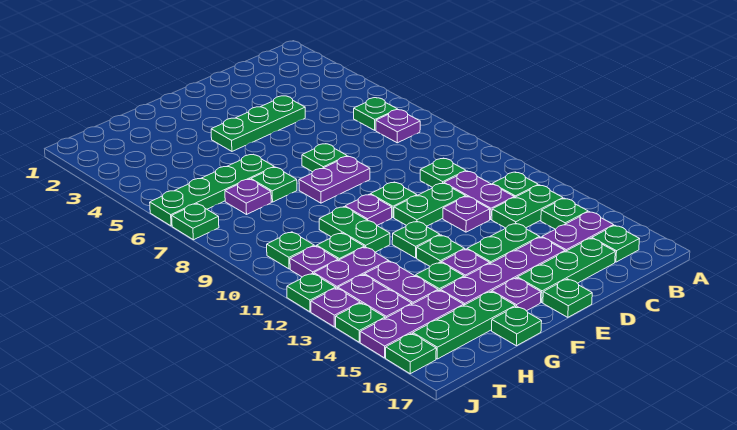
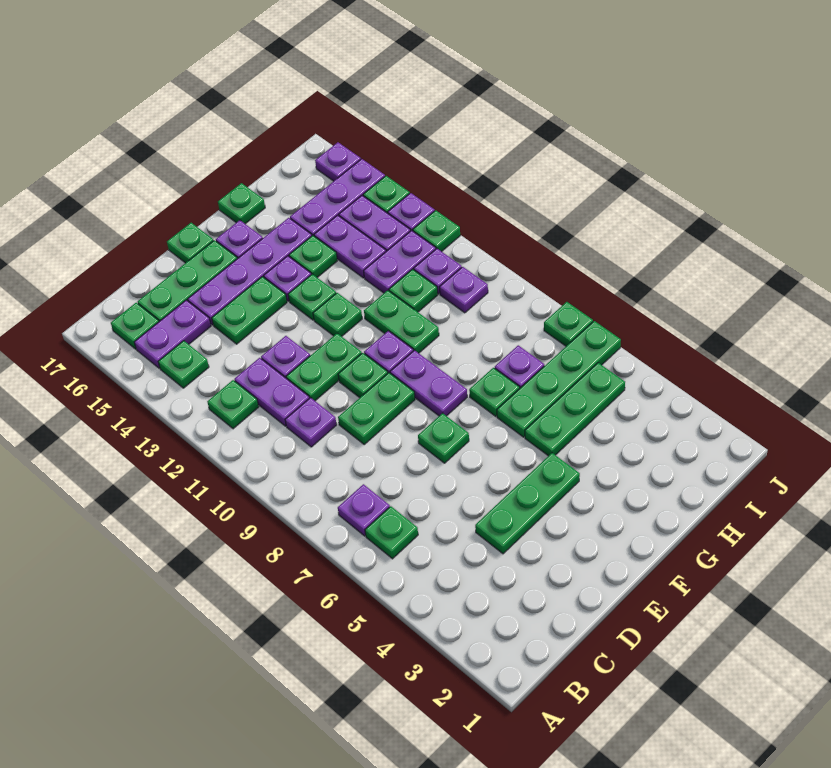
green plate B13:C13 level 1 -> green plate D9:E9 level 1
green plate C10 level 1 -> purple plate C10 level 1
purple plate E8:F8 level 1 -> purple plate F8:F9 level 1
green plate G16:I16 level 1 -> green plate G5:I5 level 1
green plate I10 level 1 -> purple plate I10 level 1
green plate J16 level 1 -> purple plate J16 level 1

